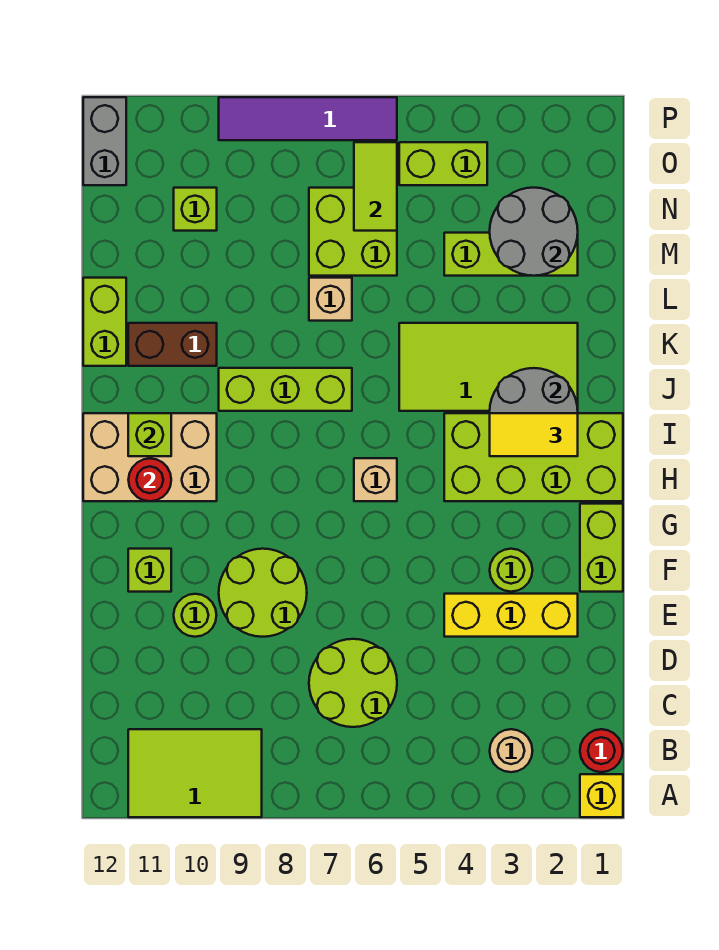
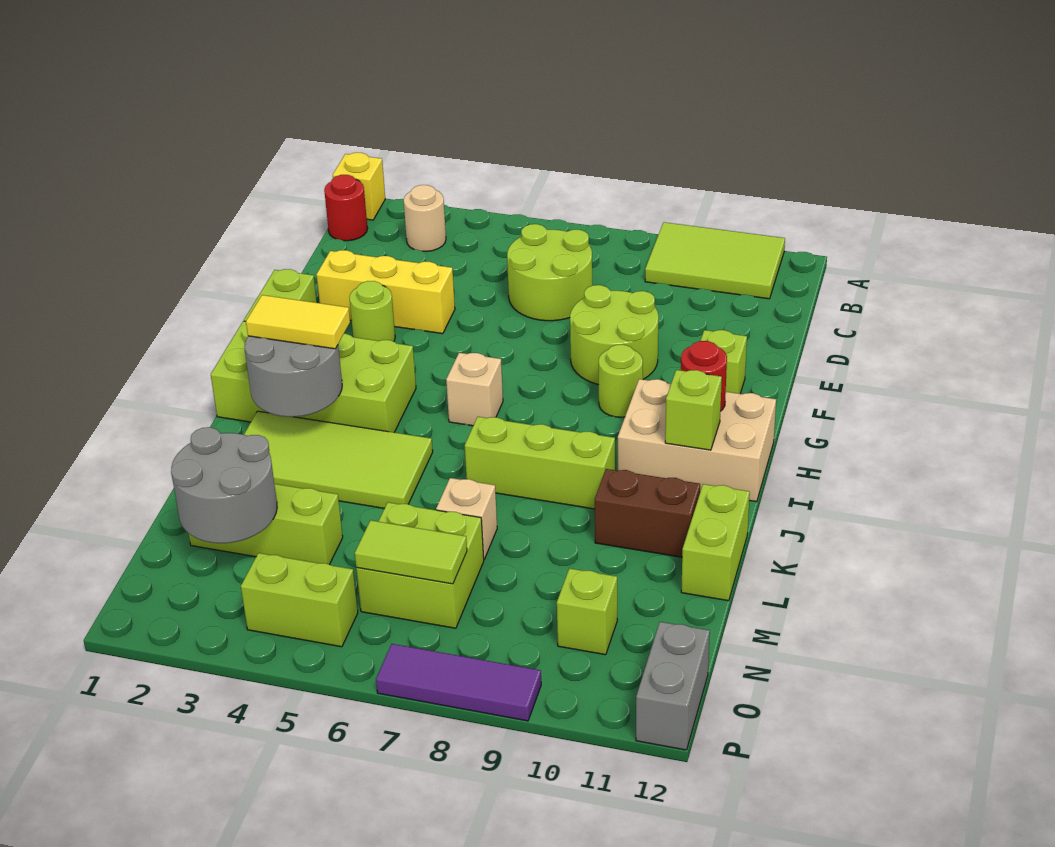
lime round brick E10 level 1 -> lime round brick G9 level 1
lime tile N6:O6 level 2 -> lime tile N6:N7 level 2
purple tile P6:P9 level 1 -> purple tile P7:P9 level 1

